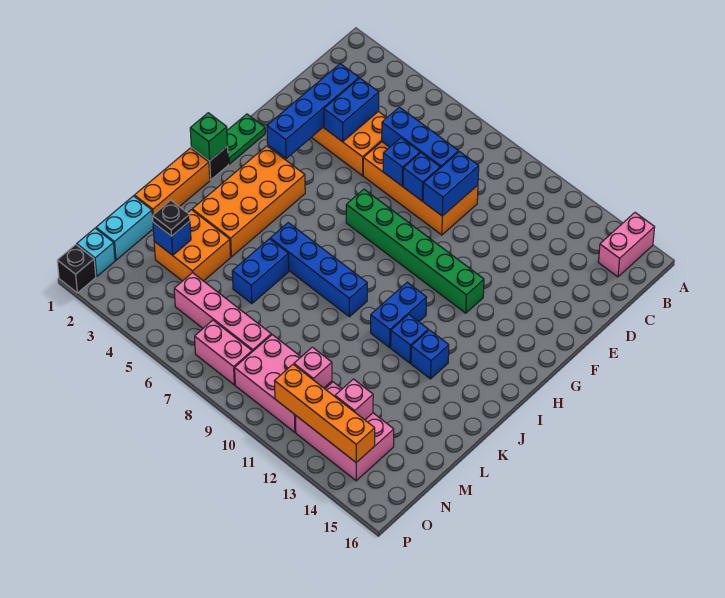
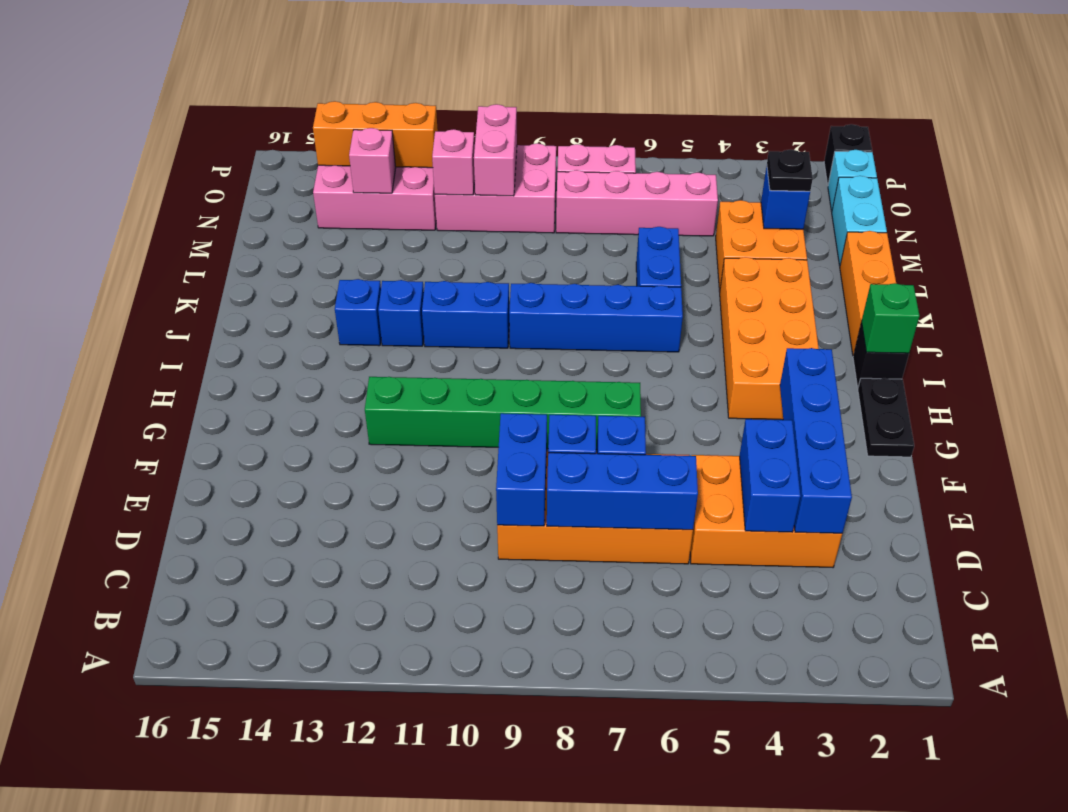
pink brick A15:B15 level 1 -> pink brick N10:O10 level 2
green plate G1:H1 level 1 -> black plate G1:H1 level 1
blue brick I11:J11 level 1 -> blue brick J10:J11 level 1
orange brick O11:O14 level 2 -> orange brick O12:O14 level 2

